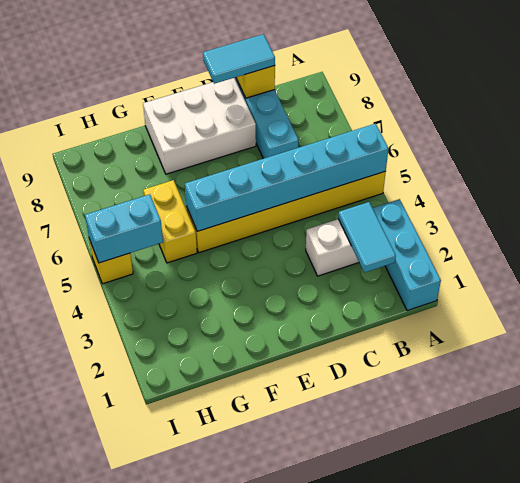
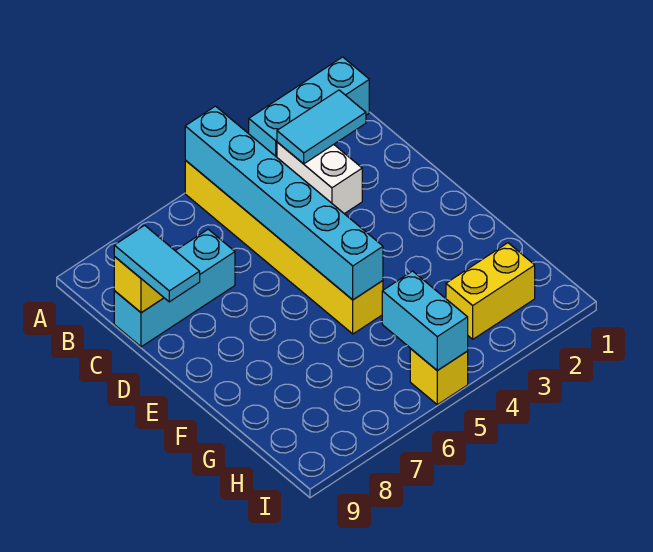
white brick D8:F9 level 1 -> none
yellow brick G5:G6 level 1 -> yellow brick H2:H3 level 1

